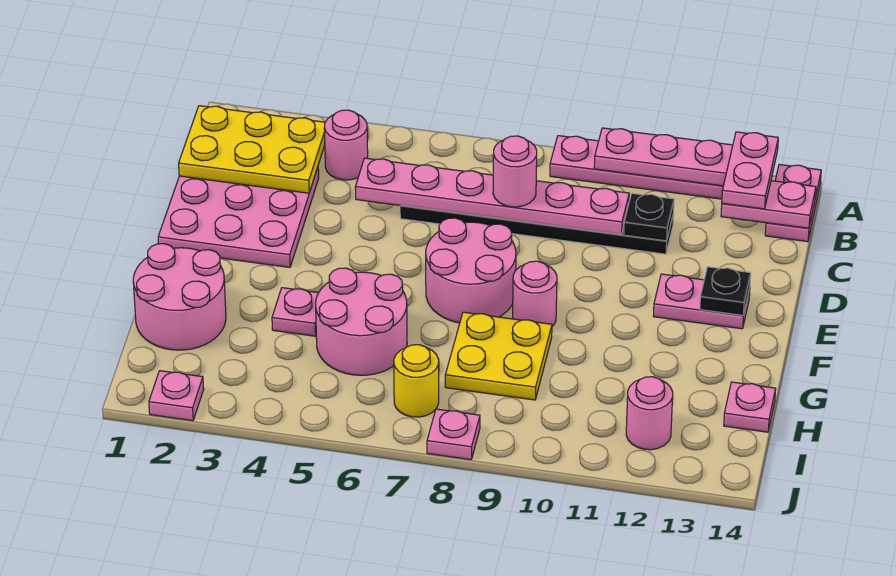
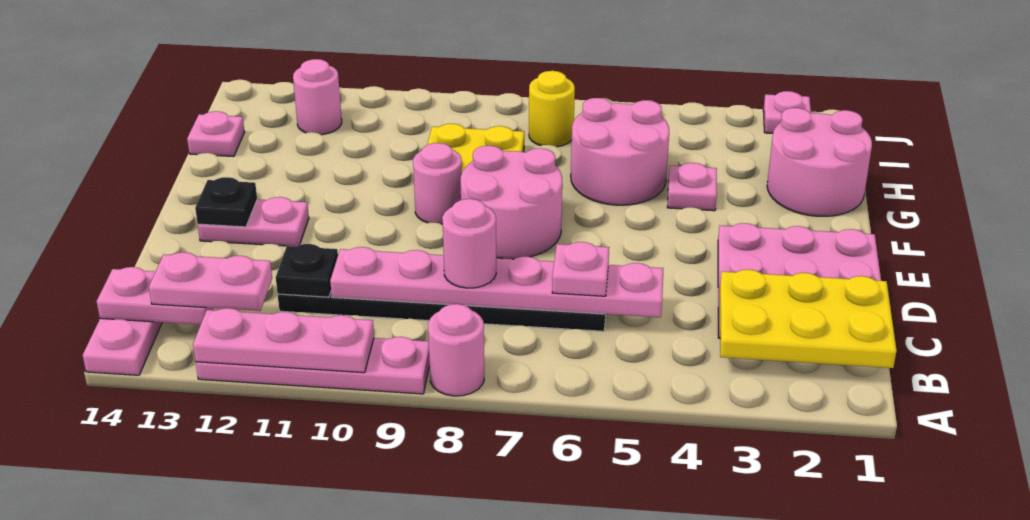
pink plate A13:B13 level 3 -> pink plate B12:B13 level 3
pink round brick B4 level 1 -> pink round brick A8 level 1
pink plate J8 level 1 -> pink plate C6 level 3

